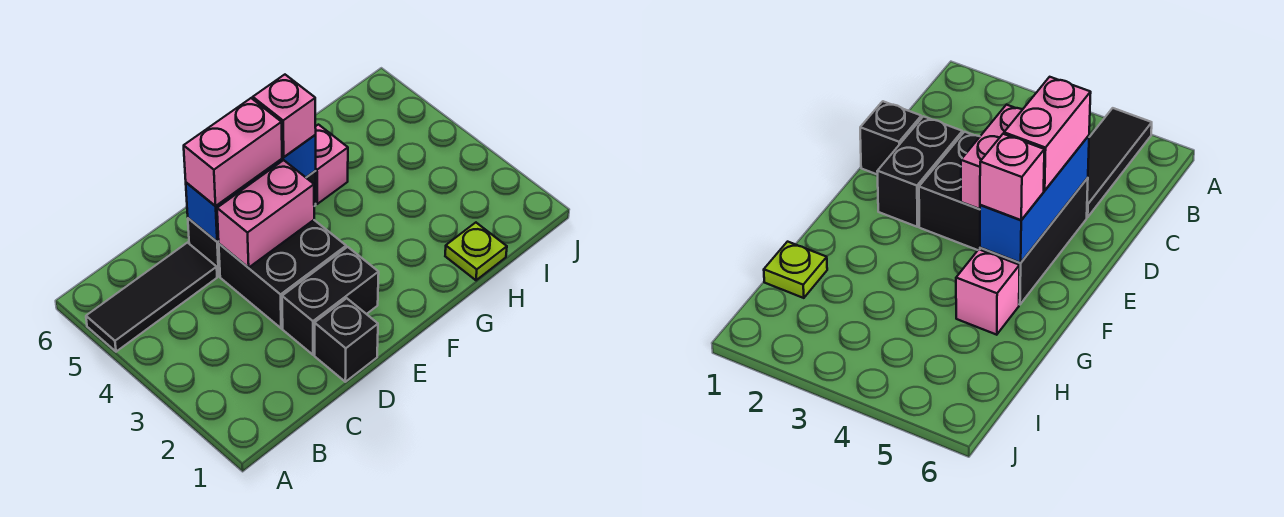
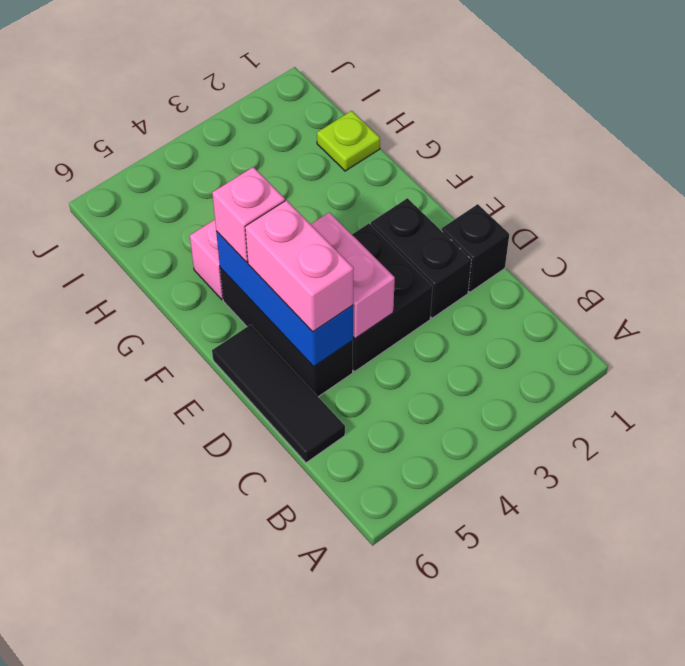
black tile A5:C5 level 1 -> black tile C6:E6 level 1

